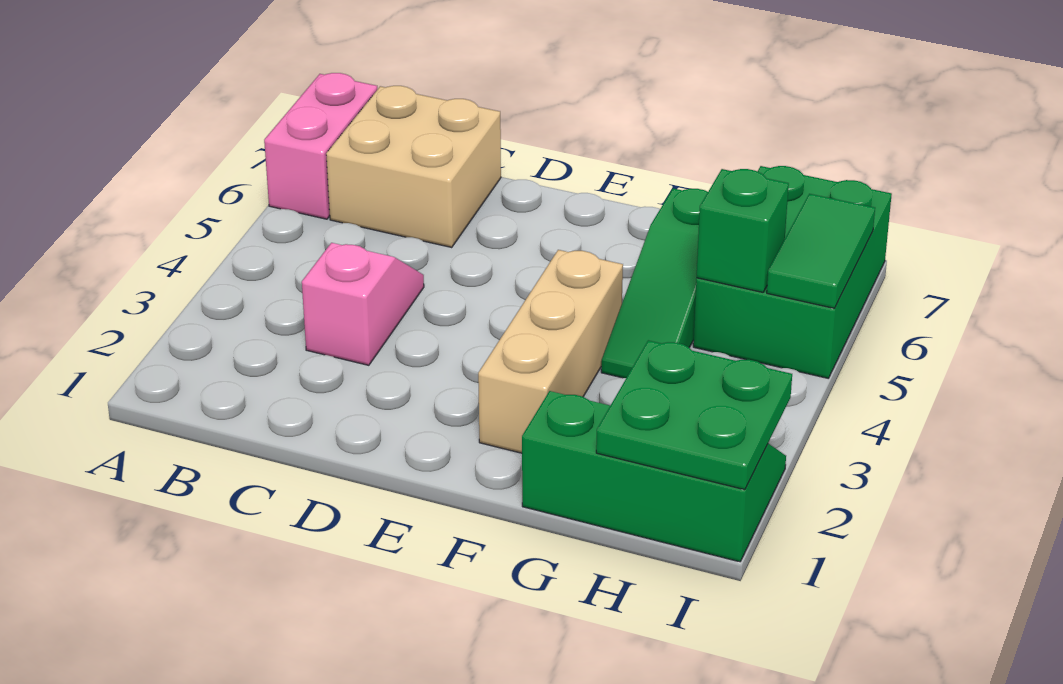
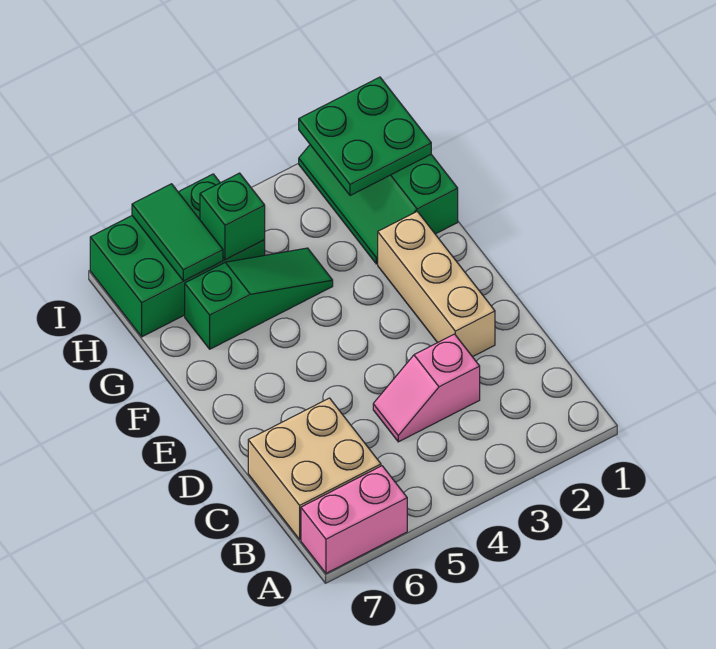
tan brick F2:F4 level 1 -> tan brick D2:F2 level 1
green tile I5:I6 level 2 -> green tile H6:I6 level 2

